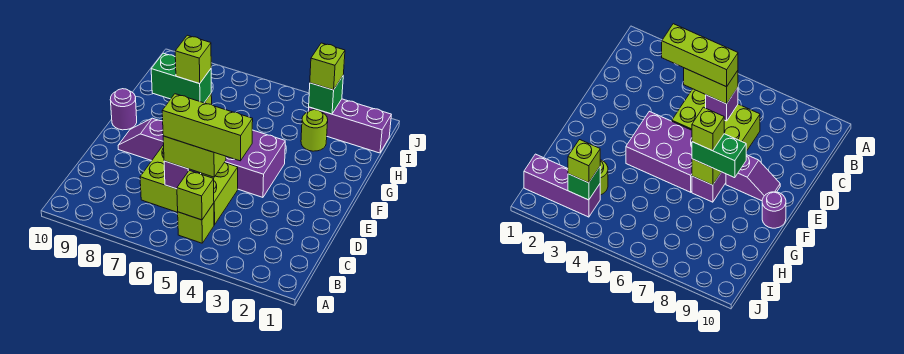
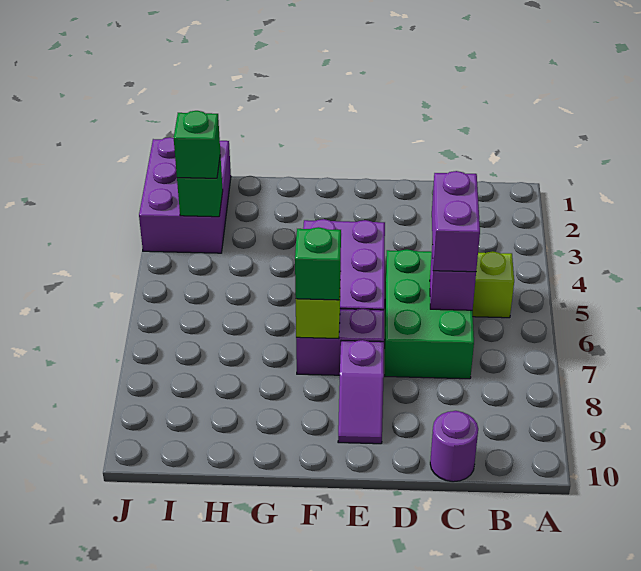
lime brick B5 level 2 -> none
lime brick C4:C6 level 4 -> none
lime brick C5:D7 level 1 -> green brick C5:D7 level 1
lime brick C5:C6 level 3 -> purple brick C5:C6 level 3
green brick F7:F8 level 3 -> green brick F7 level 3
lime brick F7 level 4 -> none
purple round brick F10 level 1 -> purple round brick C10 level 1
lime round brick H3 level 1 -> none
purple brick I1:I3 level 1 -> purple brick I1:J3 level 1
lime brick I3 level 3 -> green brick I3 level 3

